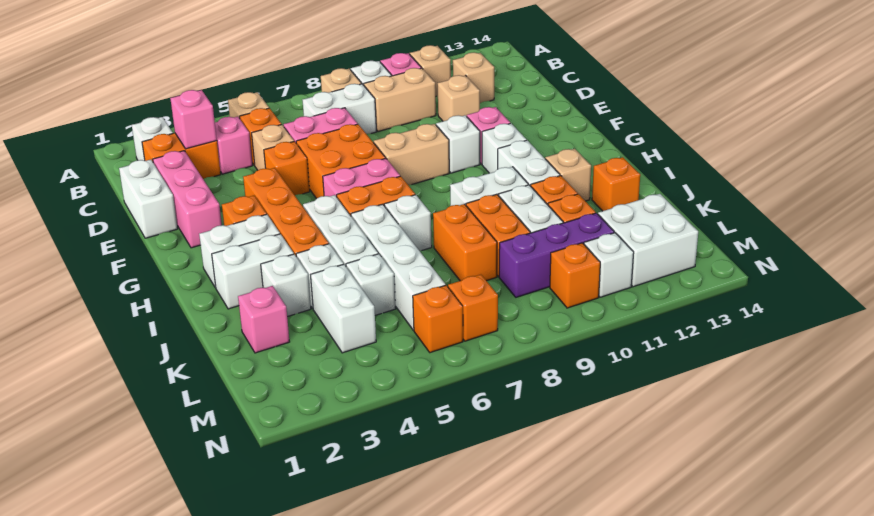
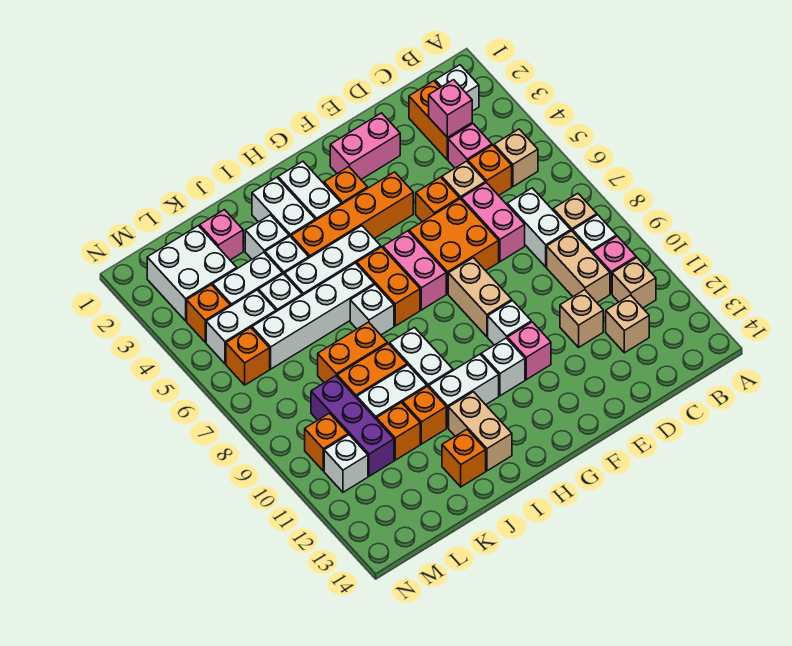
white brick D1:E1 level 1 -> white brick L5:M5 level 1
pink brick D2:F2 level 1 -> pink brick E2:F2 level 1
tan brick I12 level 1 -> tan brick I12:I13 level 1
white brick L12:M13 level 1 -> white brick L2:M3 level 1
orange brick M7 level 1 -> orange brick M4 level 1

